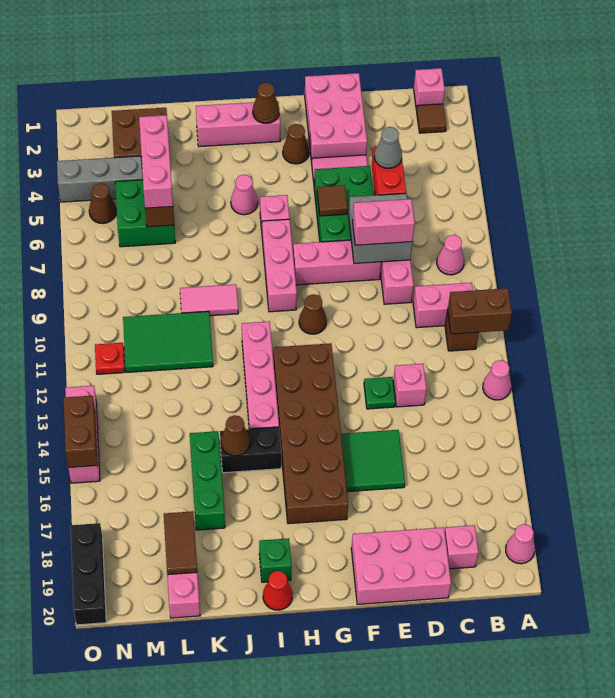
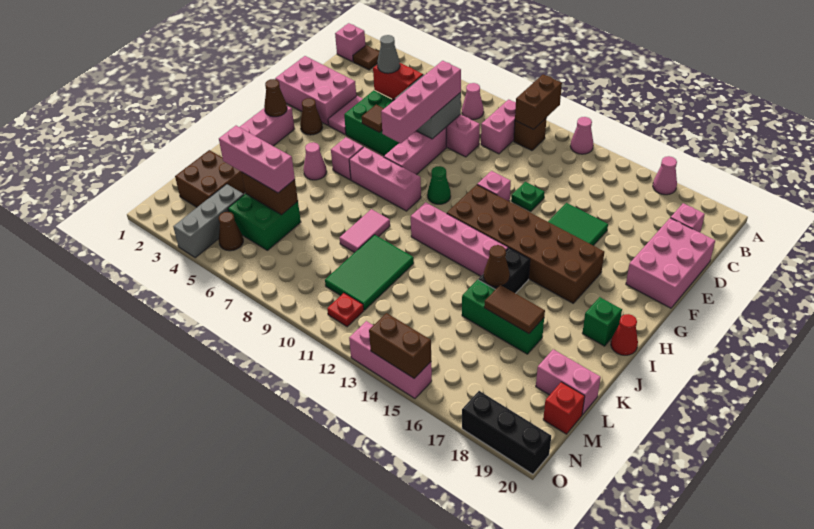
pink cone A19 level 1 -> pink cone A17 level 1
pink brick D8:E8 level 3 -> pink brick D8:G8 level 3
pink brick D13 level 1 -> pink brick F12 level 1
brown cone G10 level 1 -> green cone G10 level 1
brown tile L18:L19 level 2 -> brown tile K16:K17 level 2
none -> red brick M20 level 1

